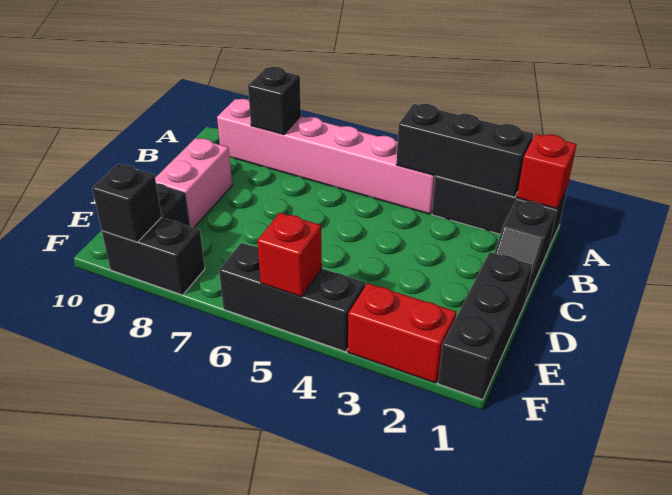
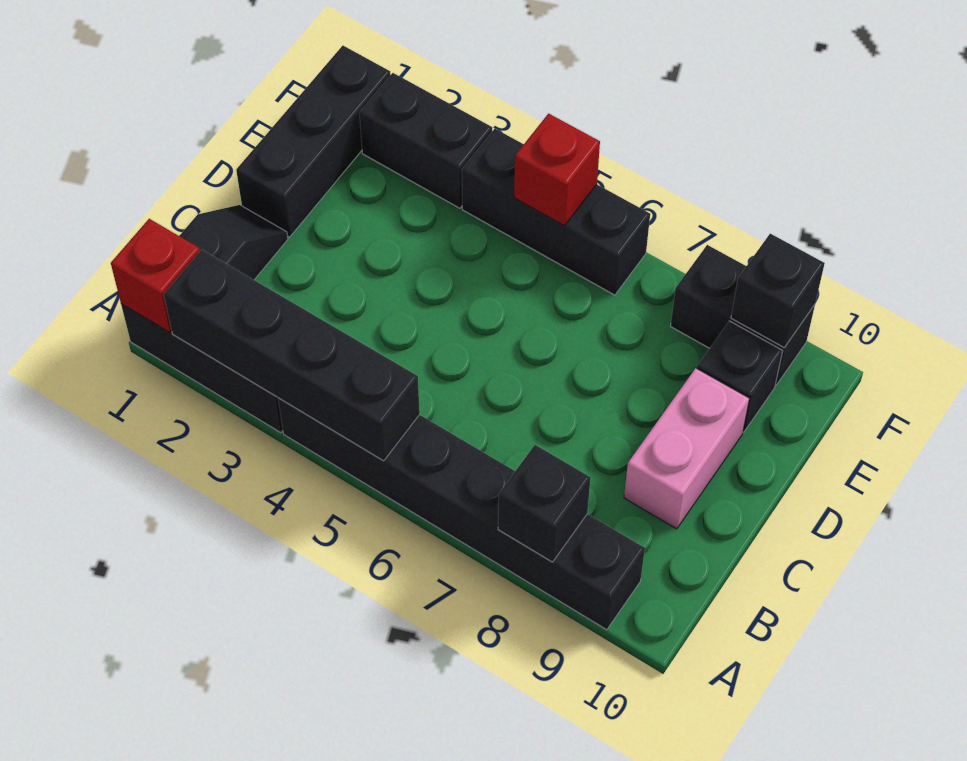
black brick A2:A4 level 2 -> black brick A2:A5 level 2
pink brick A4:A9 level 1 -> black brick A4:A9 level 1
red brick F2:F3 level 1 -> black brick F2:F3 level 1

